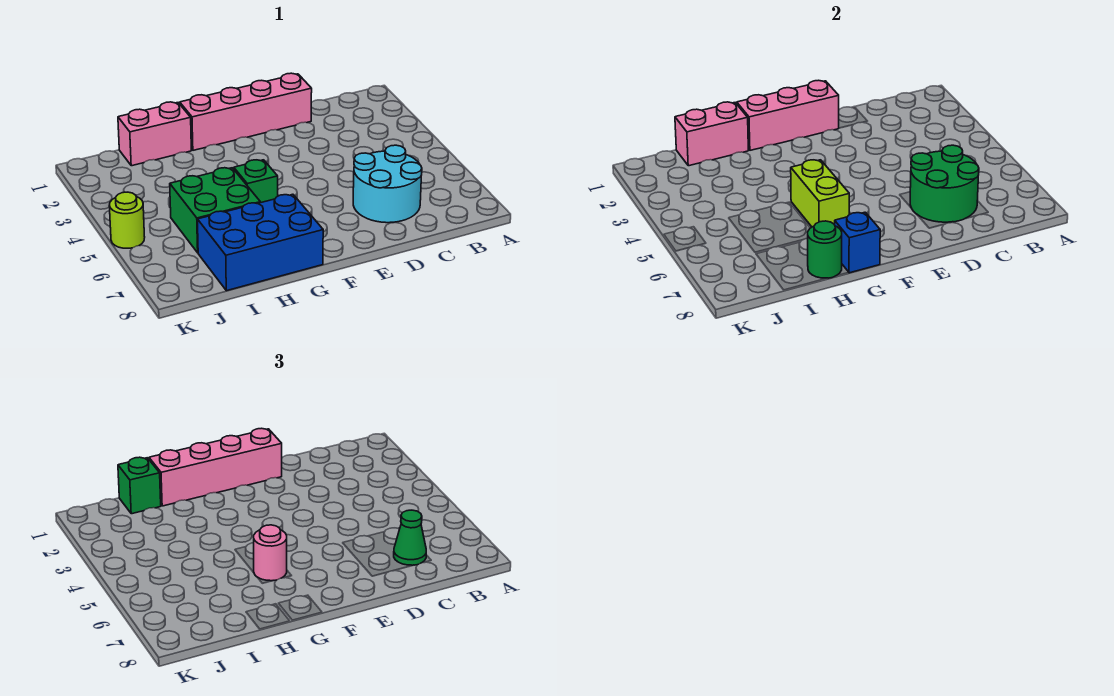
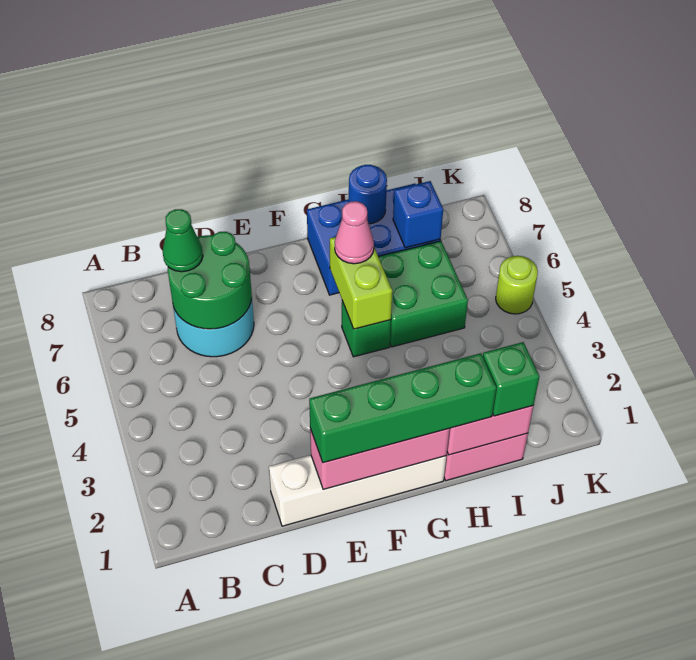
pink brick D1:G1 level 1 -> white brick D1:G1 level 1
pink brick E1:H1 level 3 -> green brick E1:H1 level 3
pink round brick G6 level 3 -> pink cone G6 level 3
blue brick G8 level 2 -> blue brick I7 level 2
green round brick H8 level 2 -> blue round brick H8 level 2

